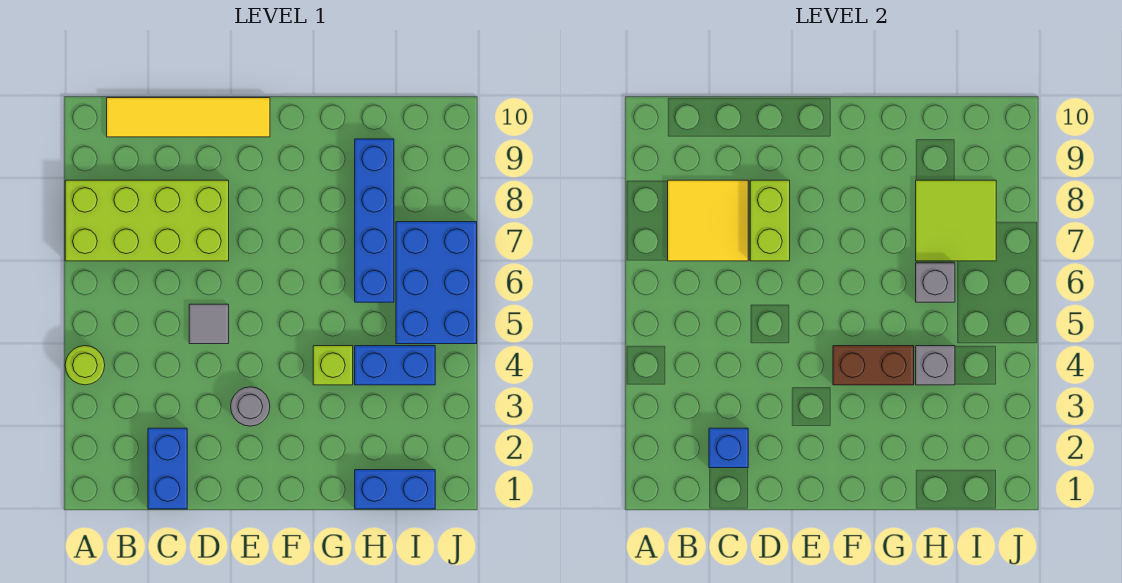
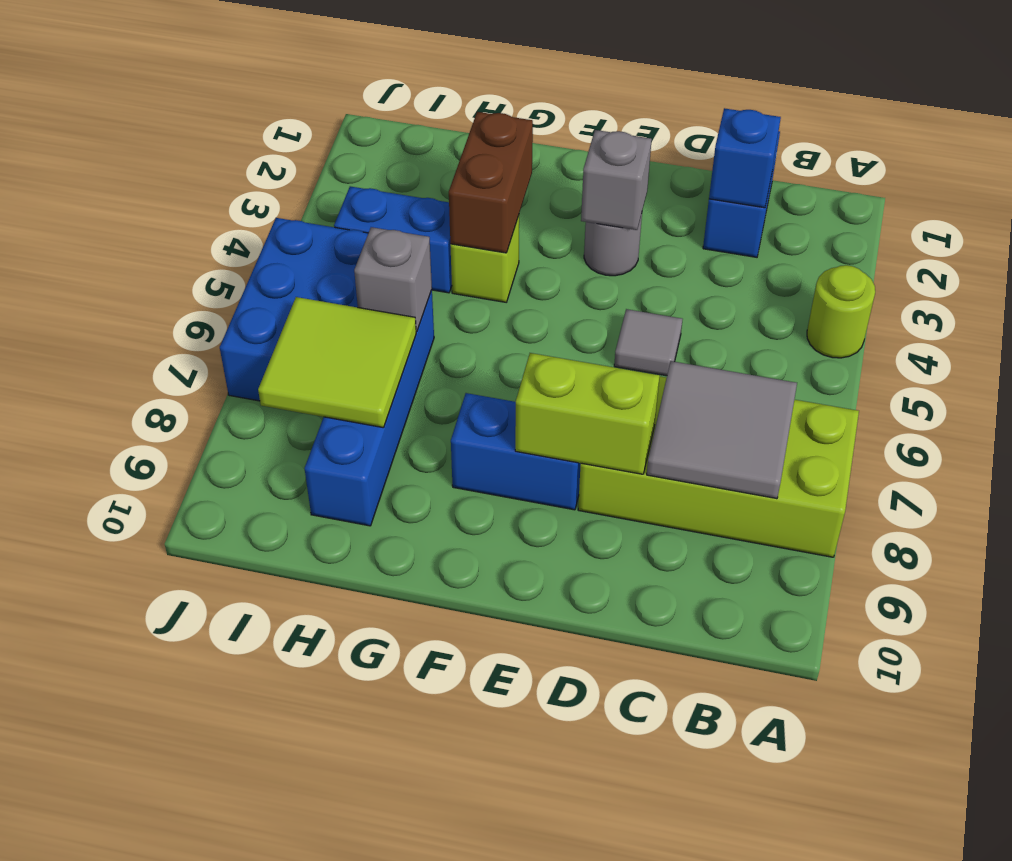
yellow tile B7:C8 level 2 -> grey tile B7:C8 level 2
yellow tile B10:E10 level 1 -> none
lime brick D7:D8 level 2 -> lime brick D8:E8 level 2
brown brick F4:G4 level 2 -> brown brick G3:G4 level 2
blue brick H1:I1 level 1 -> blue brick E8:F8 level 1
grey brick H4 level 2 -> grey brick E3 level 2

